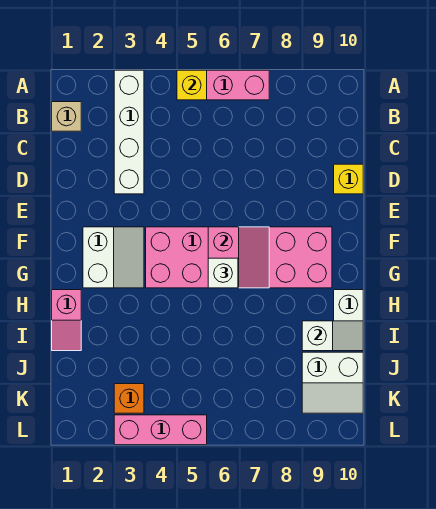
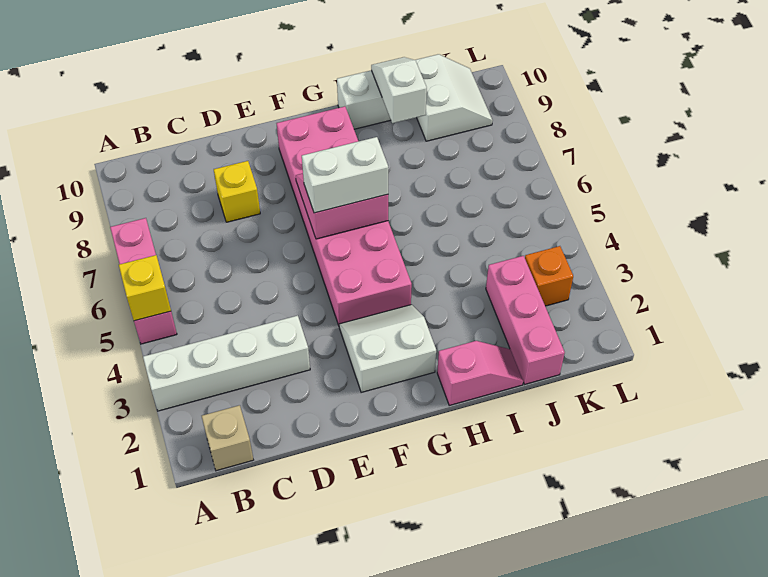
yellow brick D10 level 1 -> yellow brick D8 level 1
white brick G6 level 3 -> white brick F6:G6 level 3
pink brick L3:L5 level 1 -> pink brick J1:J3 level 1

